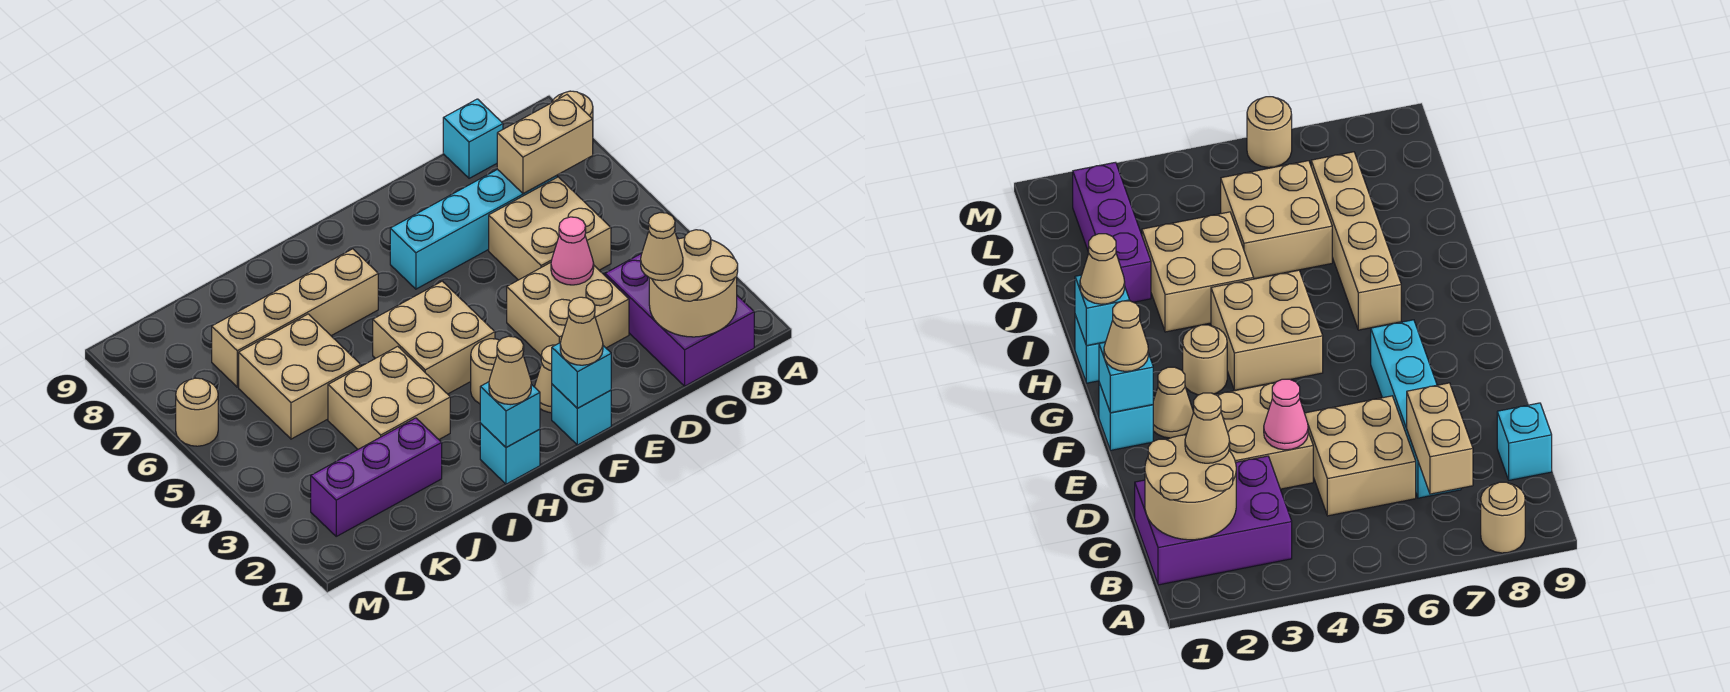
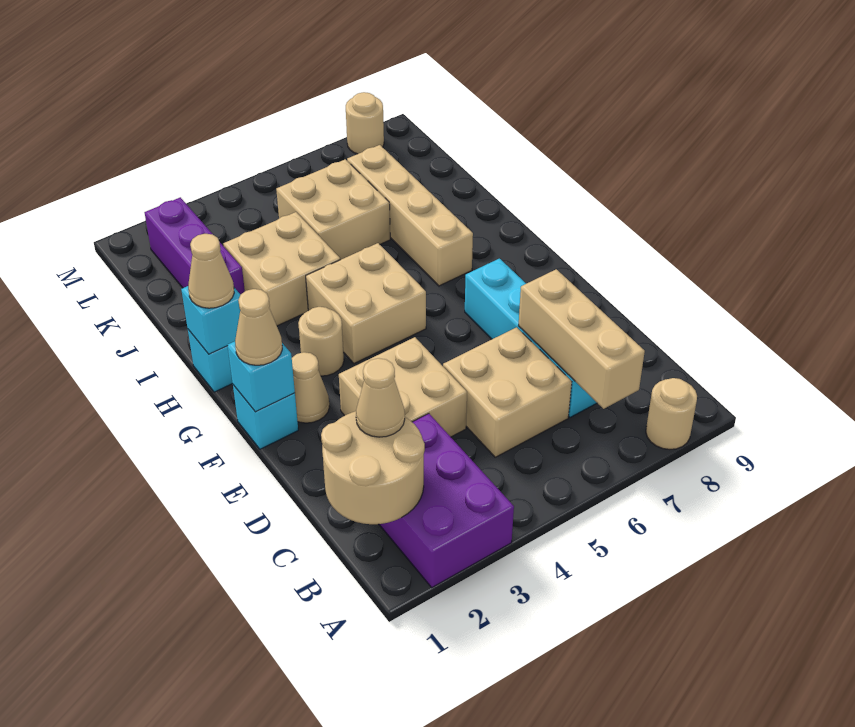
purple brick B1:C3 level 1 -> purple brick A2:C3 level 1
tan brick B7:C7 level 2 -> tan brick B7:D7 level 2
cyan brick C9 level 1 -> none
pink cone D4 level 2 -> none
tan round brick M6 level 1 -> tan round brick M8 level 1

